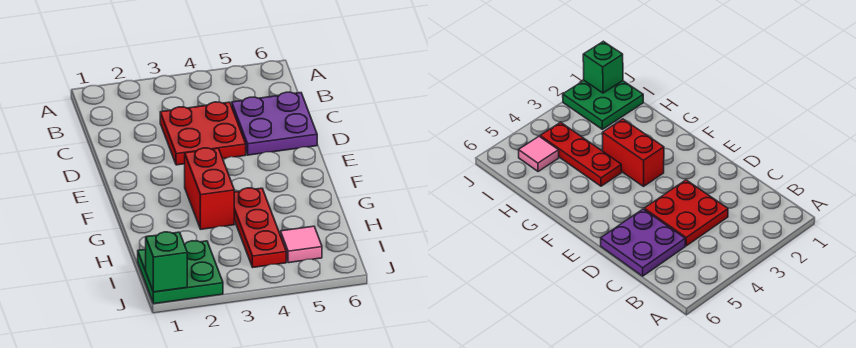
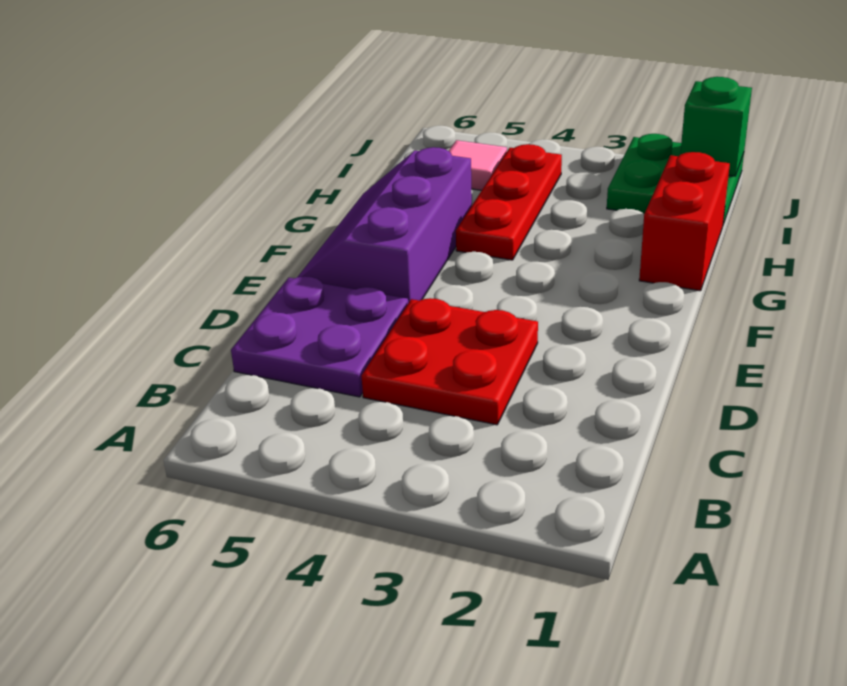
none -> purple slope E5:G6 level 1 top 5
red brick F3:G3 level 1 -> red brick G1:H1 level 1

